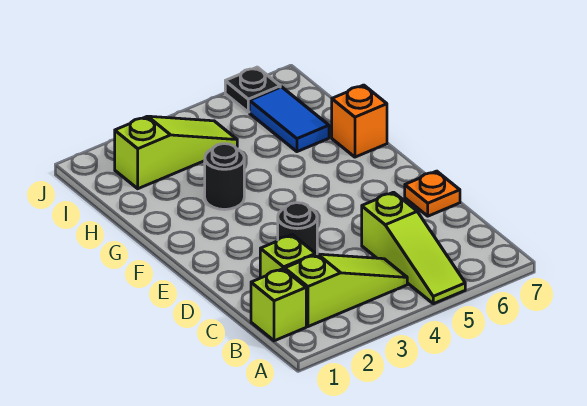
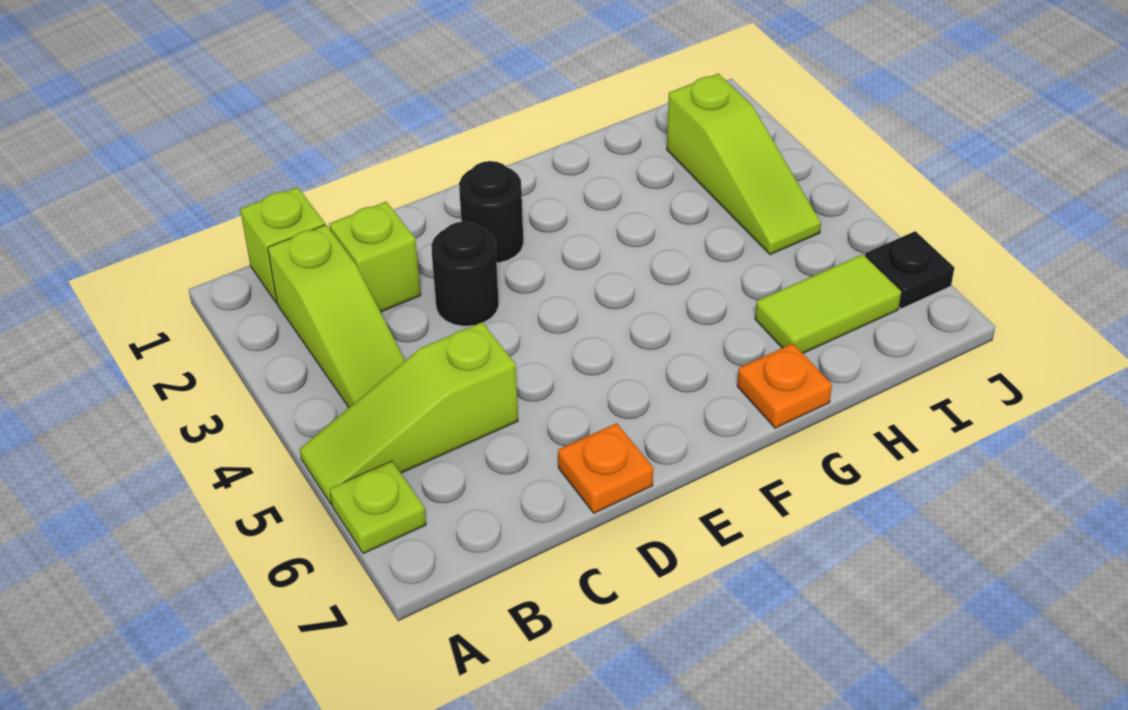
none -> lime plate A6 level 1
black round brick G3 level 1 -> black round brick E2 level 1
orange brick G7 level 1 -> orange plate G7 level 1
blue tile H6:I6 level 1 -> lime tile H6:I6 level 1

